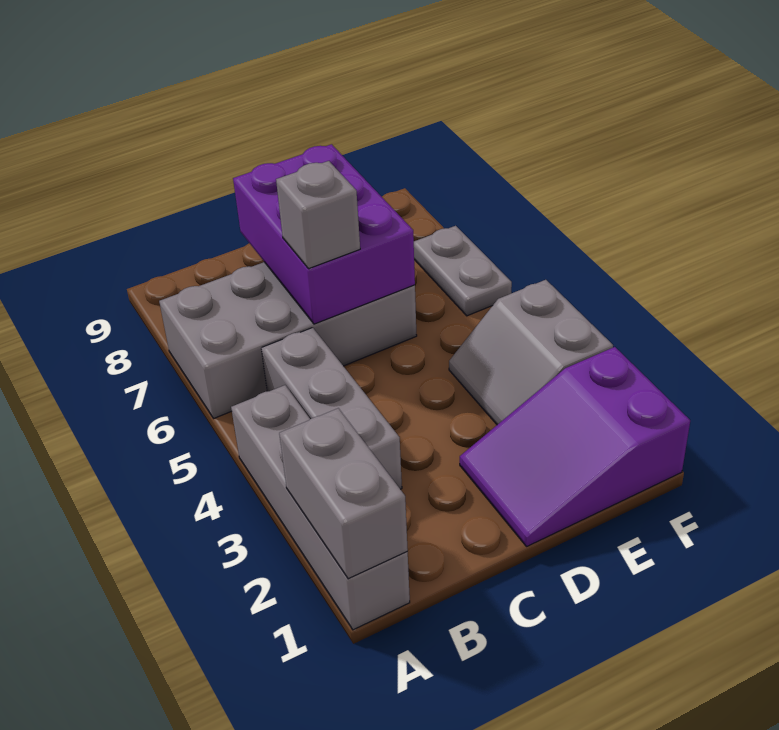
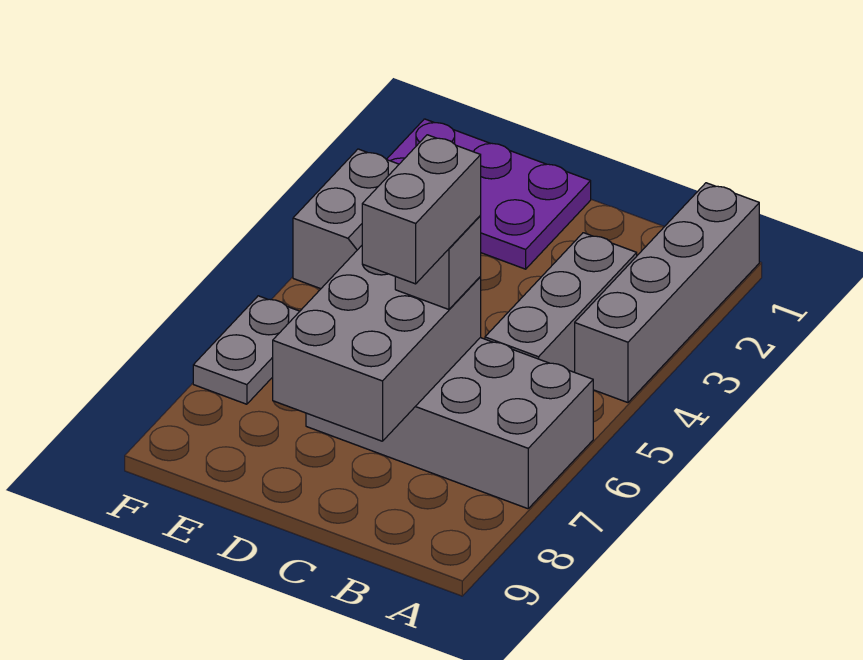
grey brick A1:A2 level 2 -> grey brick C6:C7 level 4
purple brick C6:D8 level 2 -> grey brick C6:D8 level 2
purple slope D1:F2 level 1 top F -> purple plate D1:F2 level 1

